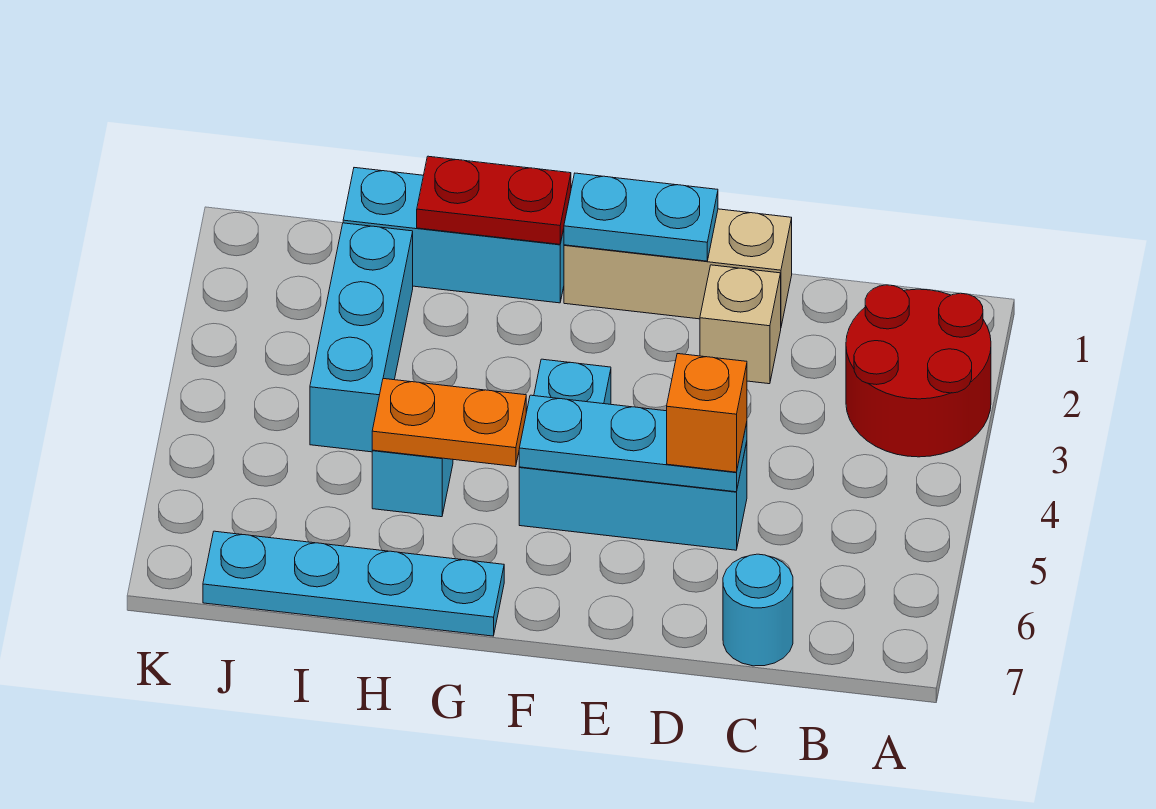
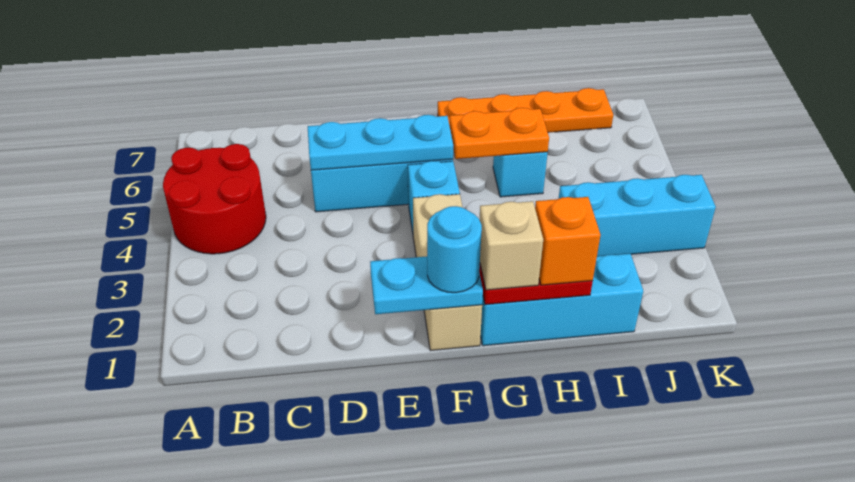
red round brick A2:B3 level 1 -> red round brick A4:B5 level 1
cyan round brick C7 level 1 -> cyan round brick F1 level 3
tan brick D1:F1 level 1 -> tan brick F1:F3 level 1
tan brick D2 level 1 -> tan brick G1 level 3
orange brick D5 level 3 -> orange brick H1 level 3
cyan plate G7:J7 level 1 -> orange plate G7:J7 level 1
cyan brick I2:I4 level 1 -> cyan brick I3:K3 level 1

